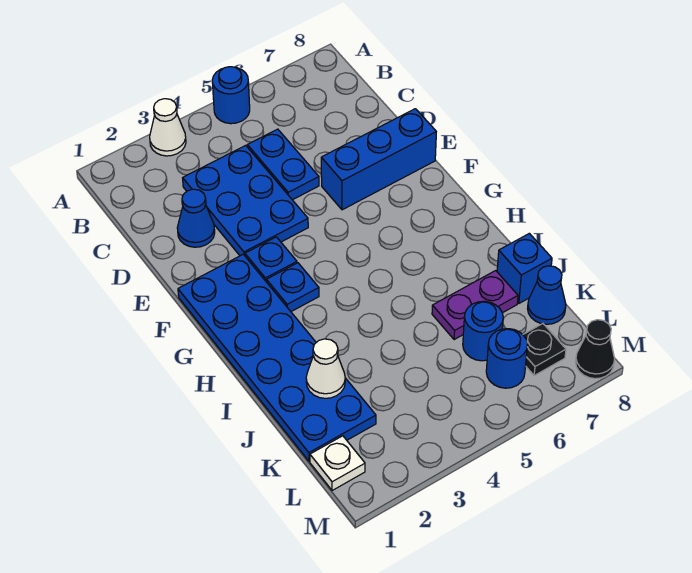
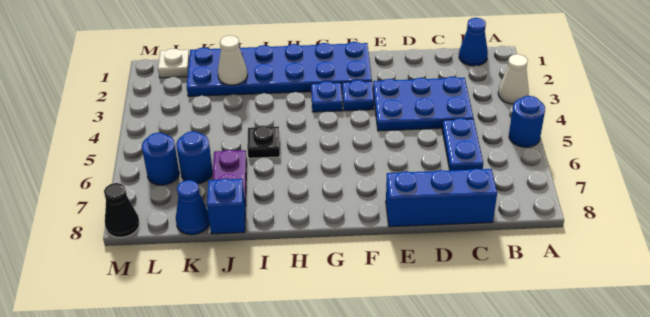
blue plate C5:D5 level 1 -> blue plate C5:C6 level 1
blue cone D2 level 1 -> blue cone B1 level 1
blue brick E6:E8 level 1 -> blue brick C8:E8 level 1
black plate L7 level 1 -> black plate I5 level 1

